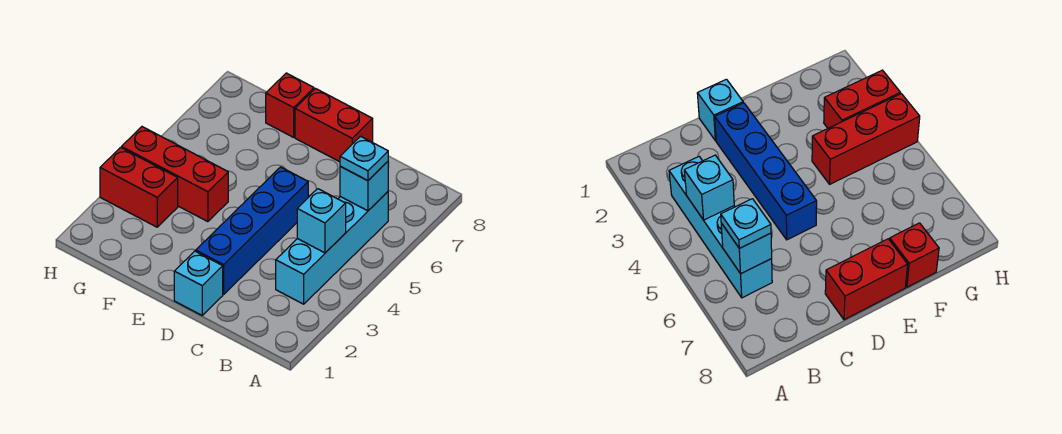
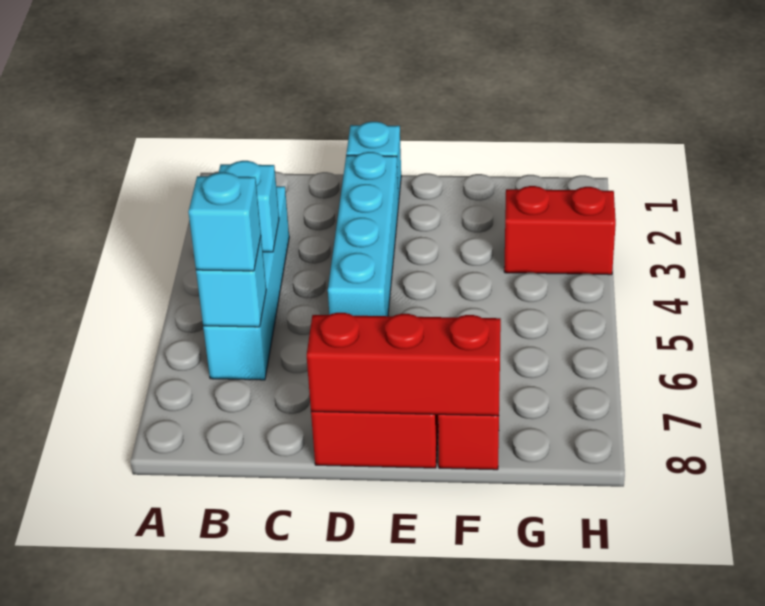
cyan plate B6 level 3 -> cyan brick B6 level 3
blue brick D2:D5 level 1 -> cyan brick D2:D5 level 1
red brick F4:H4 level 1 -> red brick D8:F8 level 2

